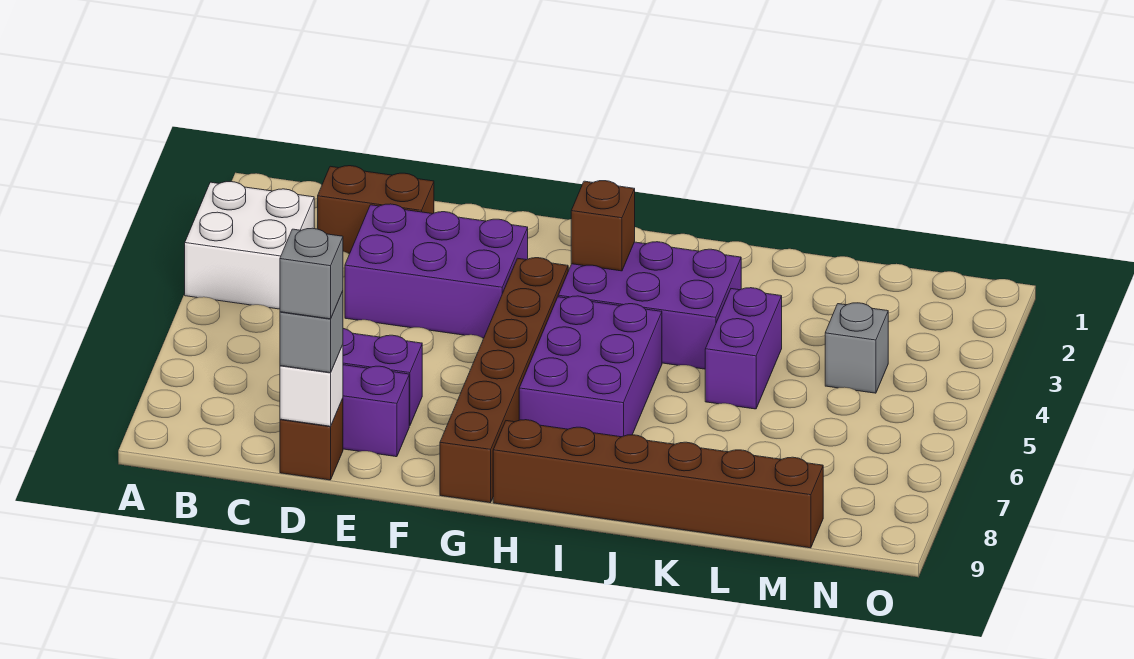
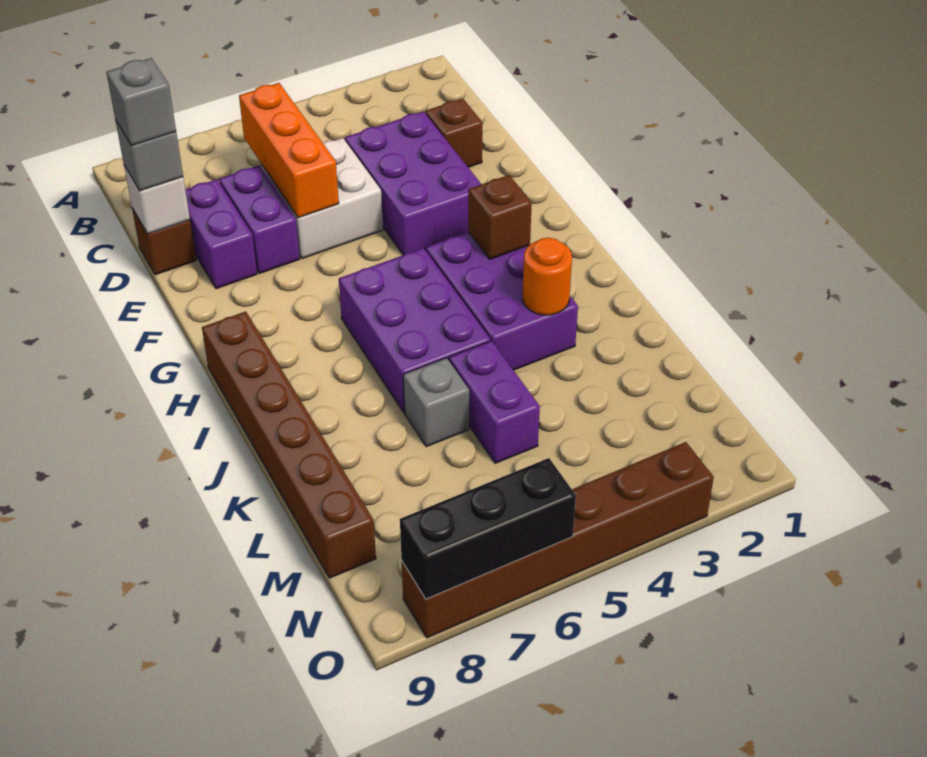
white brick A3:B4 level 1 -> white brick D5:E6 level 1
brown brick C2:D2 level 1 -> brown brick D2 level 1
none -> orange brick C6:E6 level 2
brown brick G4:G9 level 1 -> brown brick O3:O8 level 1
purple brick H5:I7 level 1 -> purple brick H5:J6 level 1
none -> orange round brick J3 level 2
purple brick K4:K5 level 1 -> purple brick K5:L5 level 1
grey brick M4 level 1 -> grey brick K6 level 1
none -> black brick O6:O8 level 2

